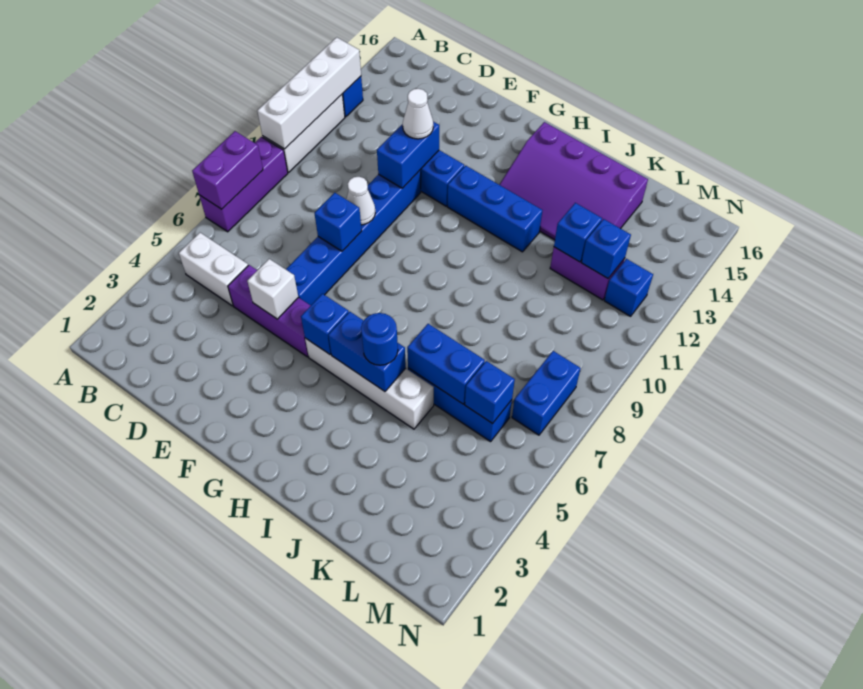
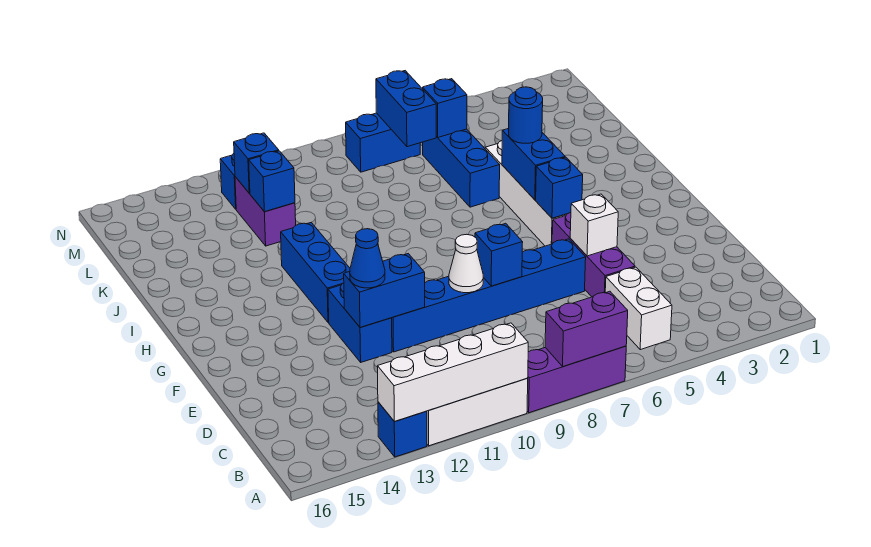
white cone E12 level 3 -> blue cone E12 level 3
purple slope H13:K15 level 1 top 15 -> none
blue brick J6:K6 level 2 -> blue brick L7:M7 level 2

